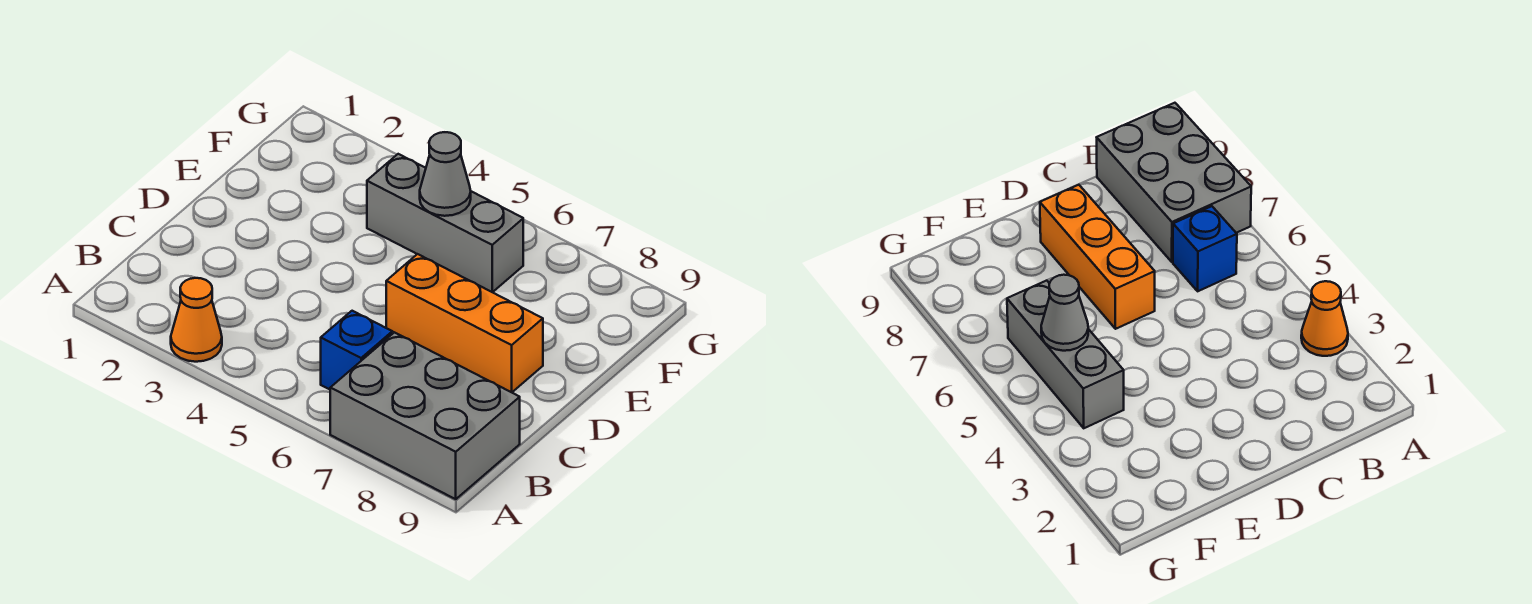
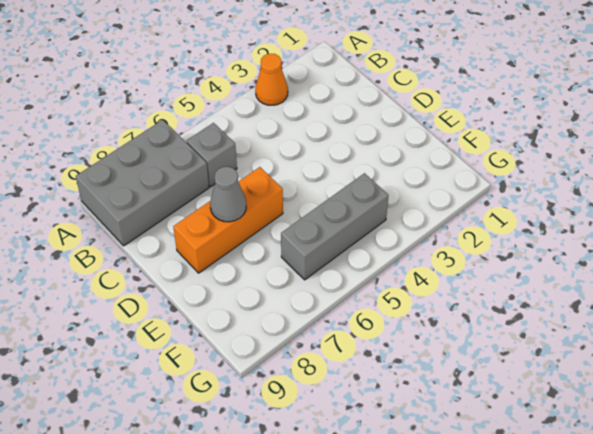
blue brick B6 level 1 -> grey brick B6 level 1
grey cone F5 level 2 -> grey cone D7 level 2

